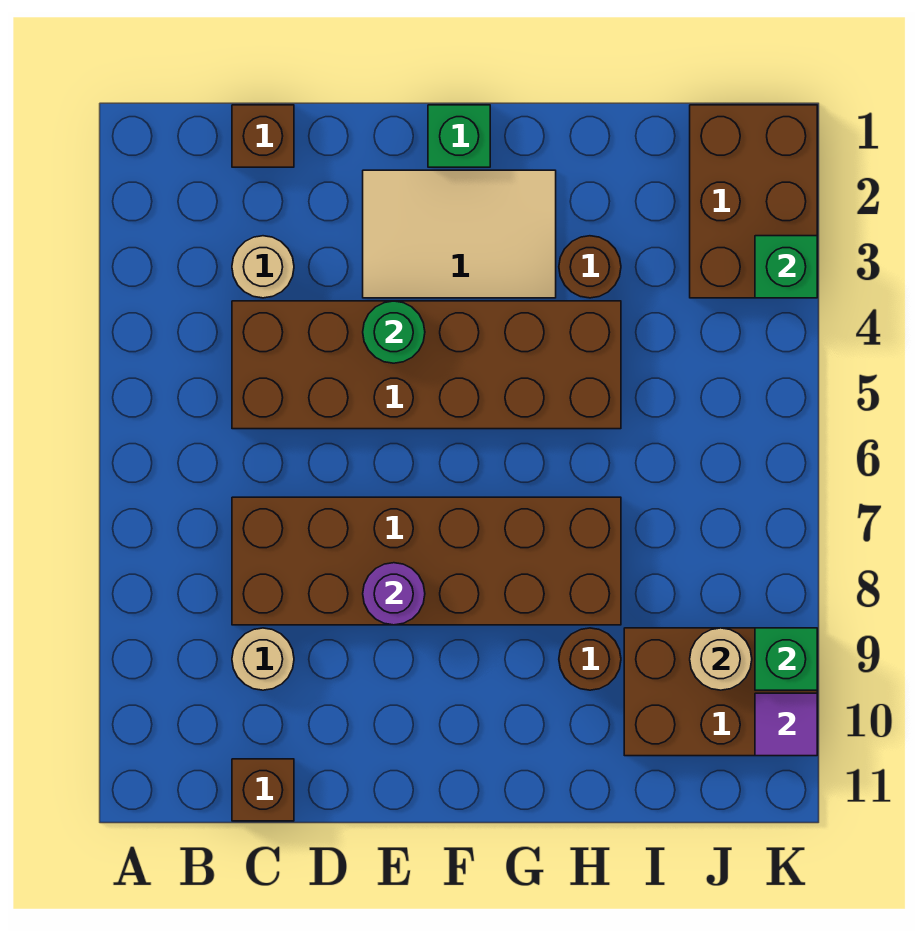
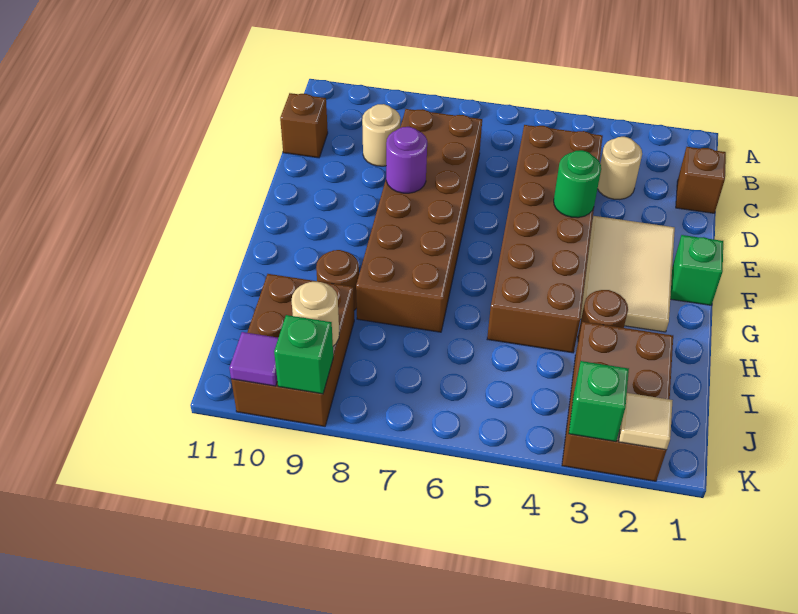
brown brick J1:K3 level 1 -> brown brick I2:K3 level 1
none -> tan tile K2 level 2

